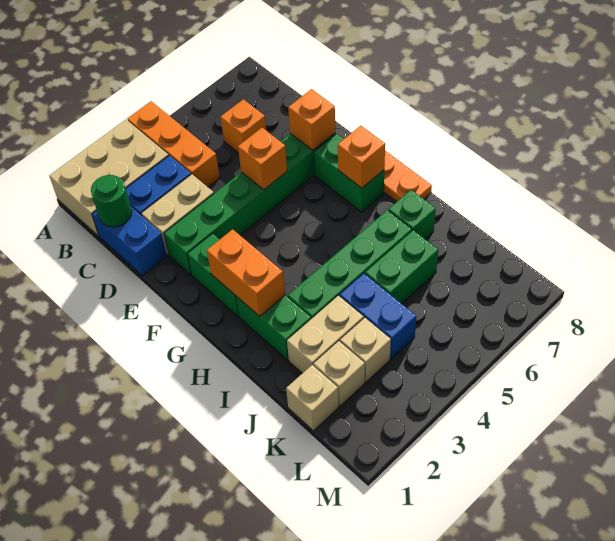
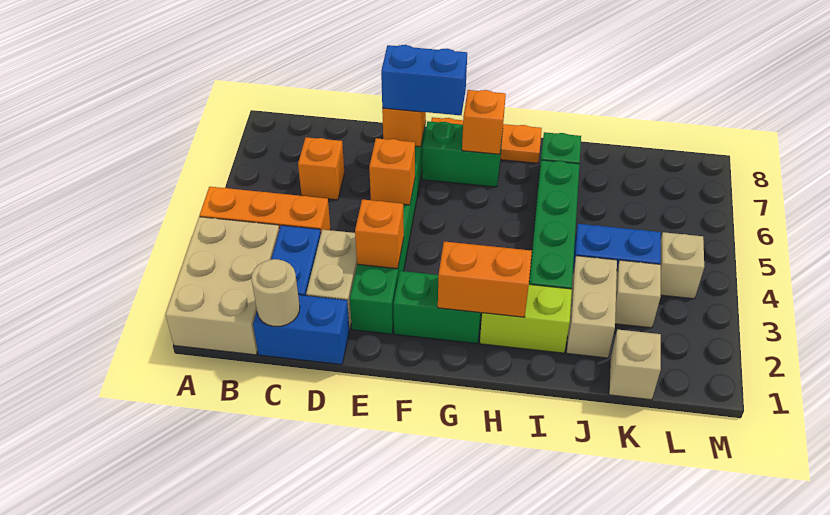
green round brick C1 level 2 -> tan round brick C1 level 2
none -> orange brick E3 level 2
none -> blue brick E7:F7 level 3
green brick H2:I2 level 1 -> lime brick H2:I2 level 1
green brick J5:J6 level 1 -> none
tan brick K2 level 1 -> tan brick L4 level 1

